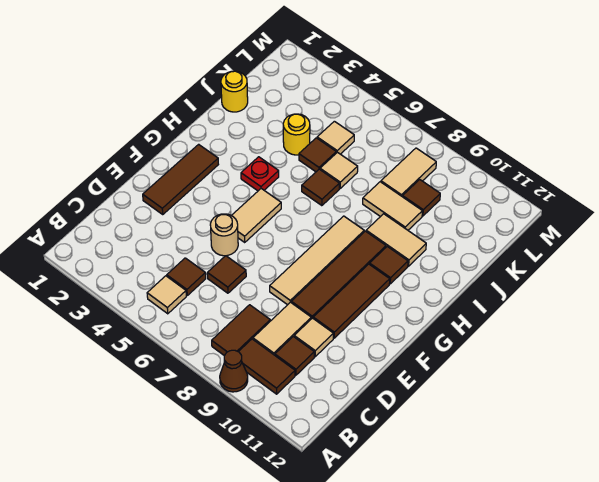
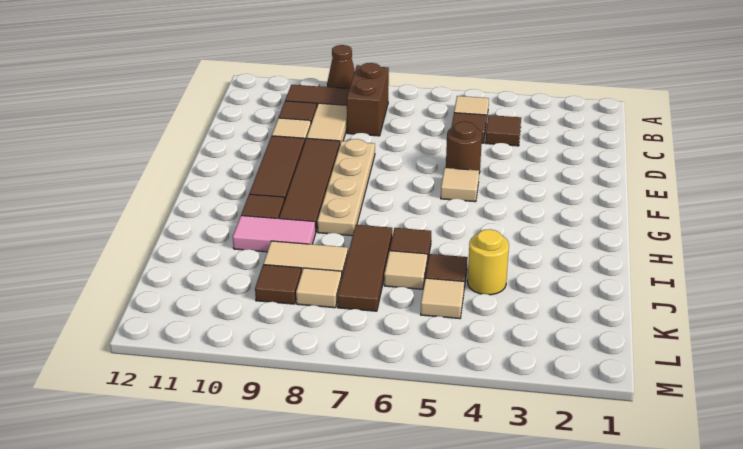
brown tile B8:C8 level 1 -> brown brick B8:C8 level 1
brown tile D6 level 1 -> brown tile C4 level 1
brown tile E2:G2 level 1 -> brown tile I7:K7 level 1
tan round brick E5 level 1 -> brown round brick E5 level 1
tan tile E8:H8 level 1 -> tan plate E8:H8 level 1
tan tile F5:G5 level 1 -> tan tile F5 level 1
red plate H4 level 1 -> none
tan tile I9:I10 level 1 -> pink tile I9:I10 level 1
yellow round brick J1 level 1 -> none
tan tile K8:L8 level 1 -> tan tile K8 level 1

